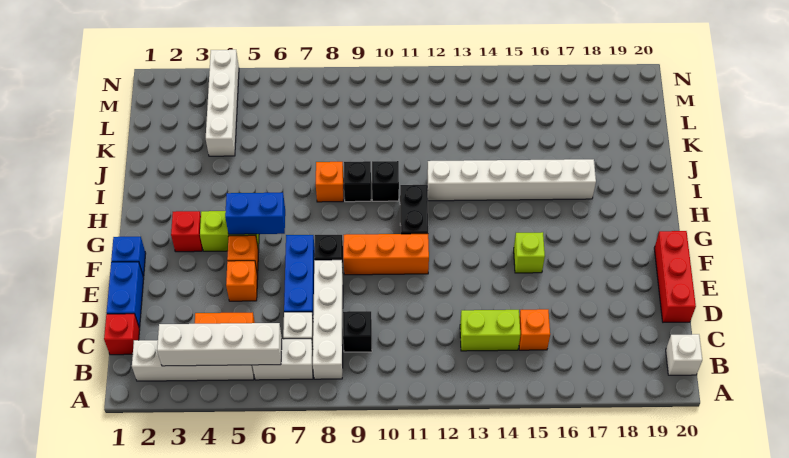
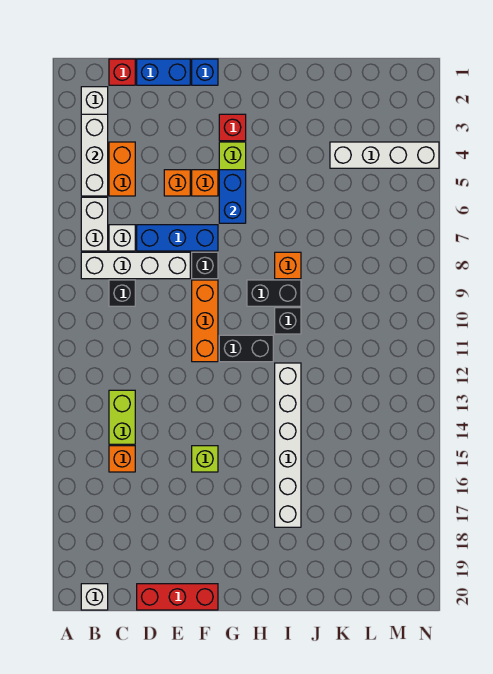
white brick B3:B6 level 2 -> white brick B3:B5 level 2
black brick I9 level 1 -> black brick H9:I9 level 1

